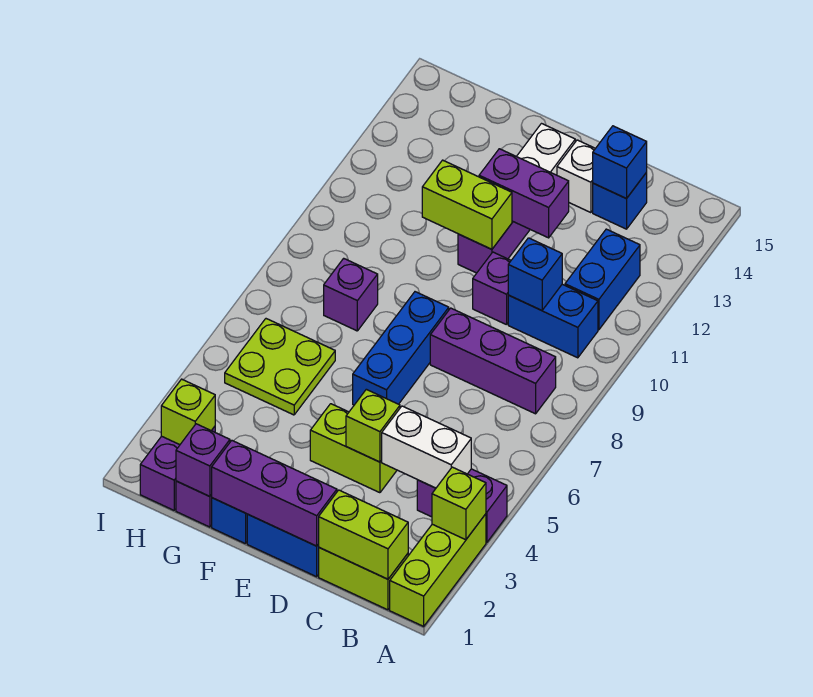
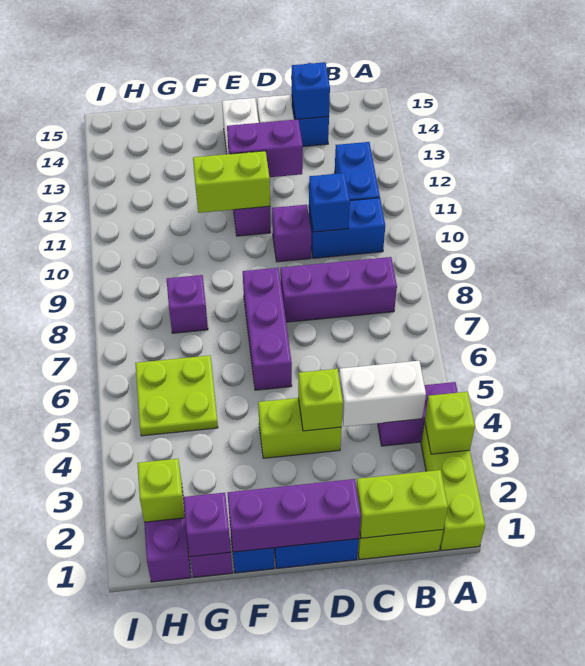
blue brick E6:E8 level 1 -> purple brick E6:E8 level 1

